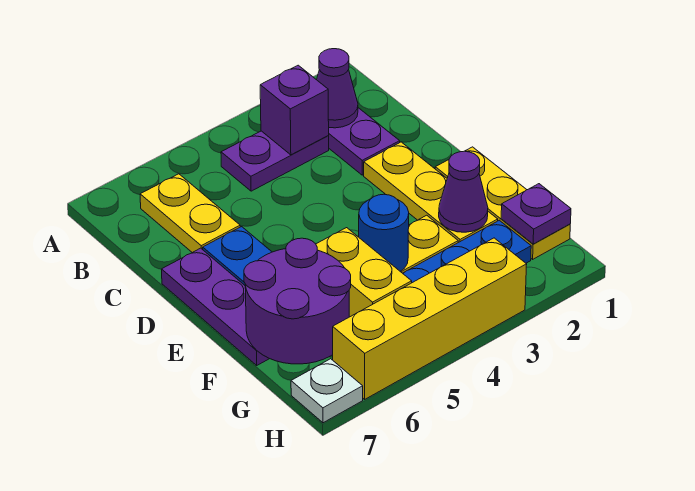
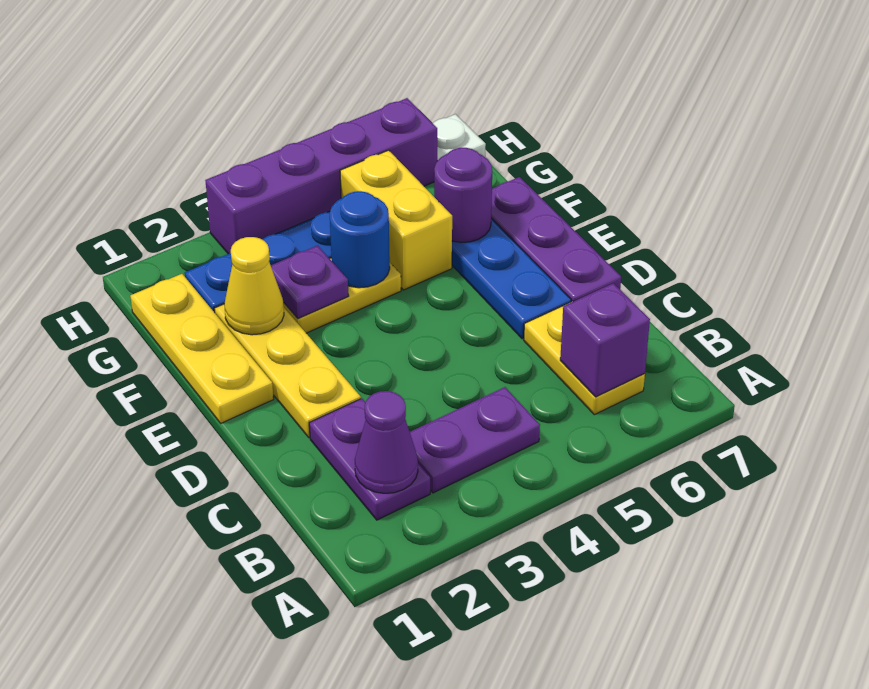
purple brick B3 level 2 -> purple brick B6 level 2
purple cone F2 level 2 -> yellow cone F2 level 2
purple round brick F6:G7 level 2 -> purple round brick F6 level 2
purple plate G1 level 2 -> purple plate F3 level 2
yellow brick H3:H6 level 1 -> purple brick H3:H6 level 1

